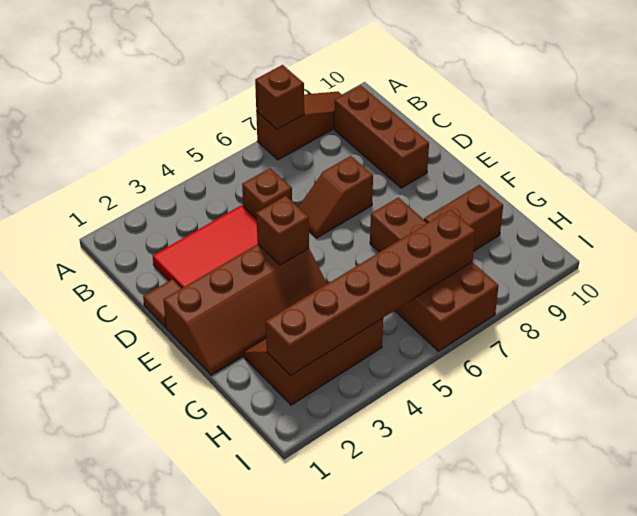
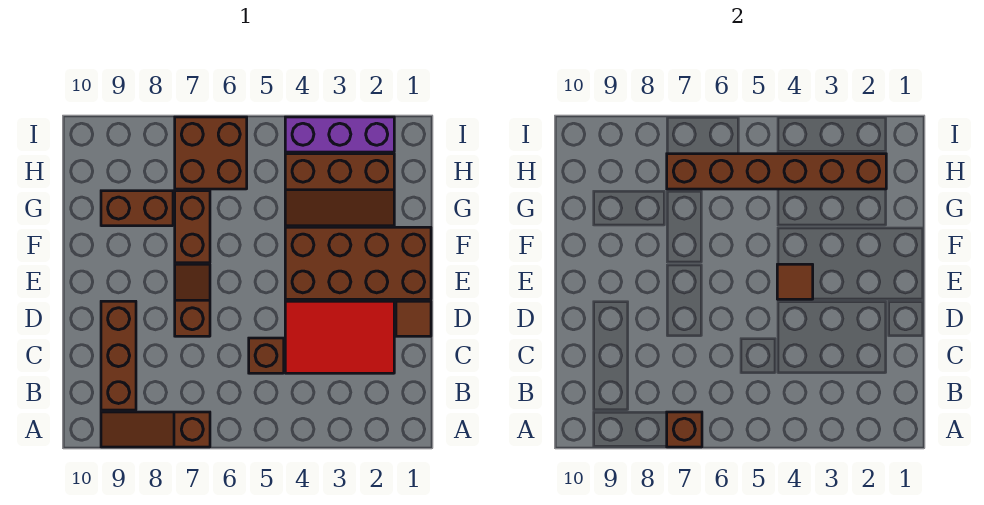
brown slope D6:D7 level 1 top 7 -> brown slope D7:E7 level 1 top D
brown slope E1:F4 level 1 top E -> brown brick E1:F4 level 1
brown brick E4 level 2 -> brown tile E4 level 2
none -> purple brick I2:I4 level 1

